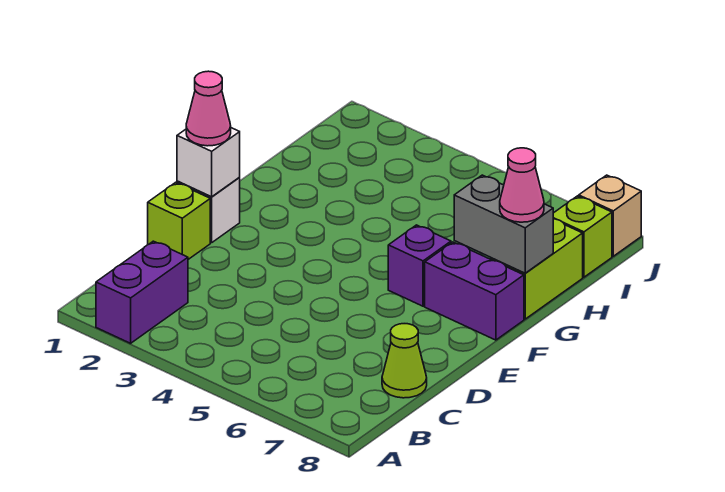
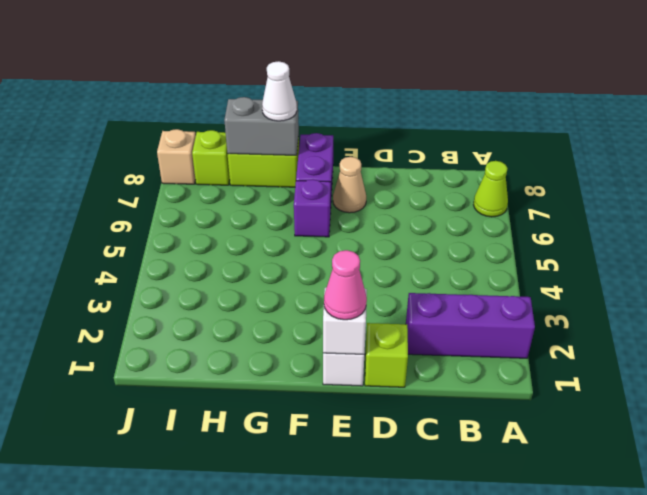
purple brick A2:B2 level 1 -> purple brick A2:C2 level 1
lime cone C8 level 1 -> lime cone A7 level 1
none -> tan cone E7 level 1
grey brick G7:G8 level 2 -> grey brick G8:H8 level 2
pink cone G8 level 3 -> white cone G8 level 3

